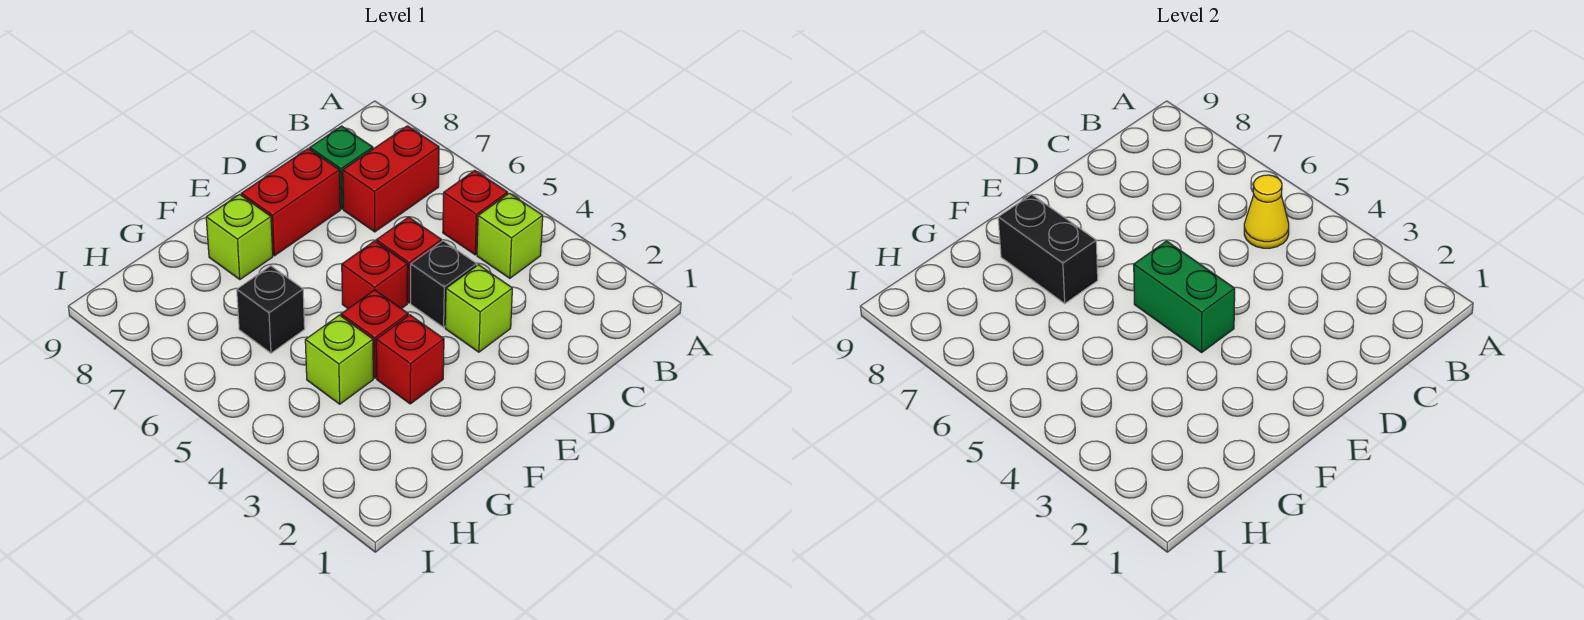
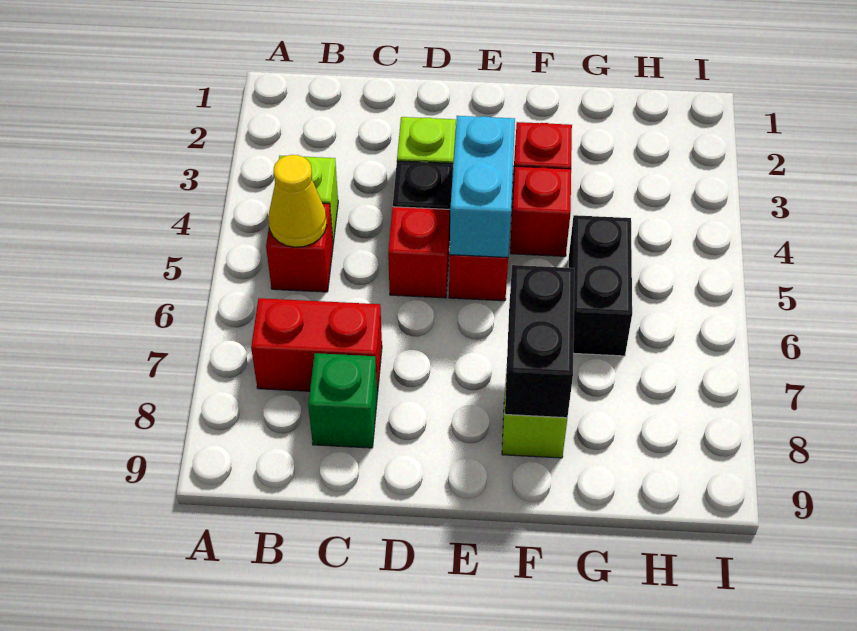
red brick D8:E8 level 1 -> none
green brick E4:E5 level 2 -> cyan brick E4:E5 level 2
lime brick G4 level 1 -> none
black brick G6 level 1 -> black brick G5:G6 level 1

